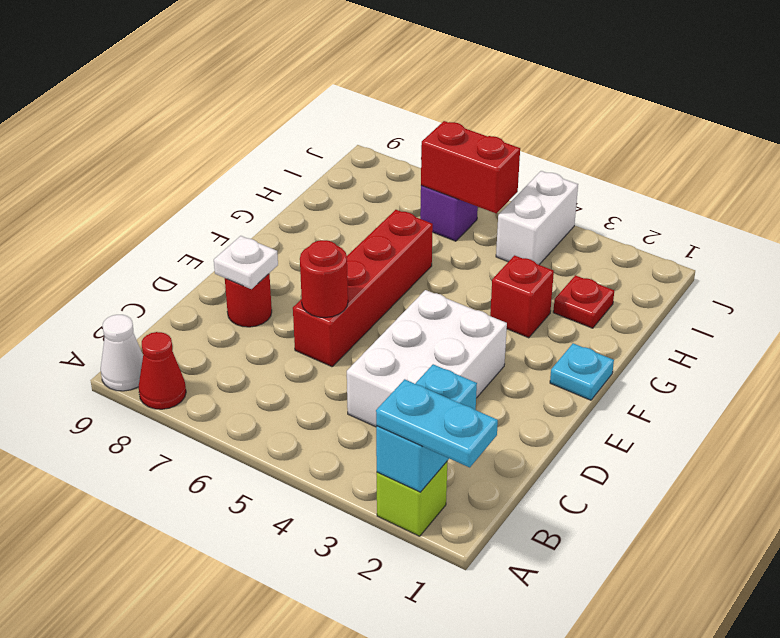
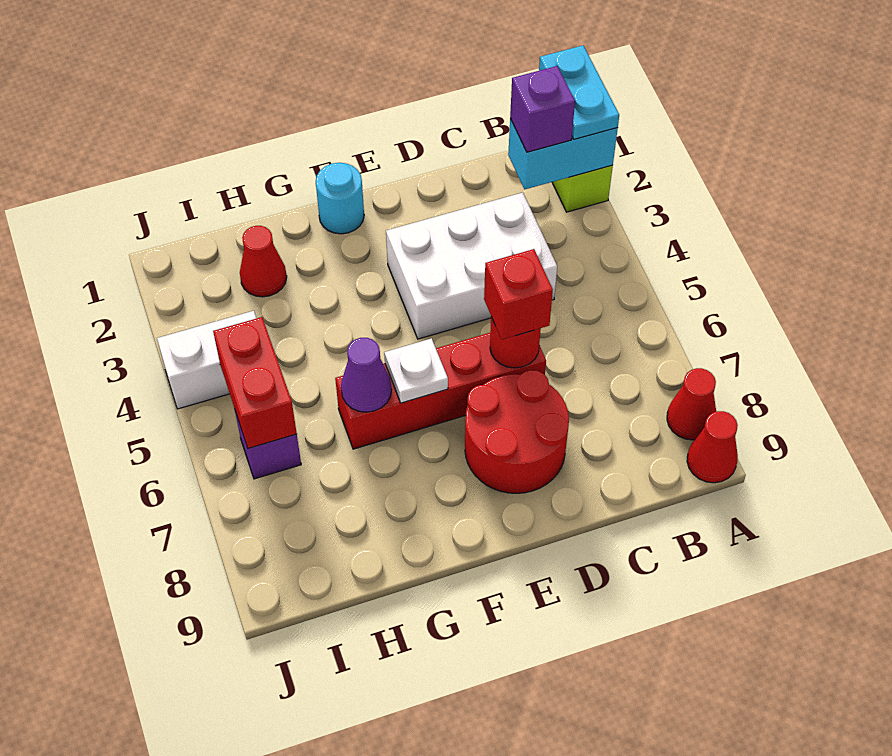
white cone A9 level 1 -> red cone A9 level 1
none -> purple brick B2 level 3
red round brick D8 level 1 -> red round brick D7:E8 level 1
white plate D8 level 2 -> white plate F6 level 2
cyan plate F1 level 1 -> cyan round brick F1 level 1
red brick G3 level 1 -> red brick D6 level 3
none -> purple cone G6 level 2
red plate H2 level 1 -> red cone H2 level 1

